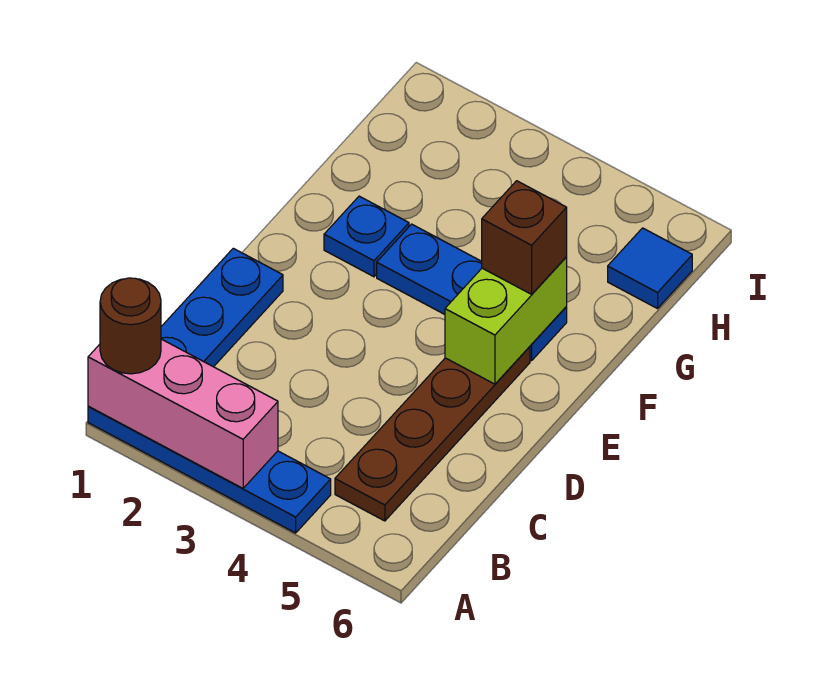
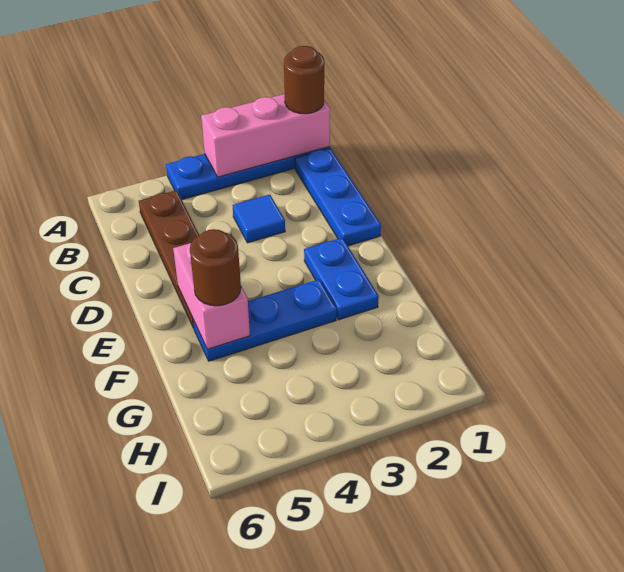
lime brick E5:F5 level 2 -> pink brick E5:F5 level 2
blue plate F2 level 1 -> blue plate E2:F2 level 1
brown brick F5 level 3 -> brown round brick F5 level 3
blue tile H6 level 1 -> blue tile C3 level 1

